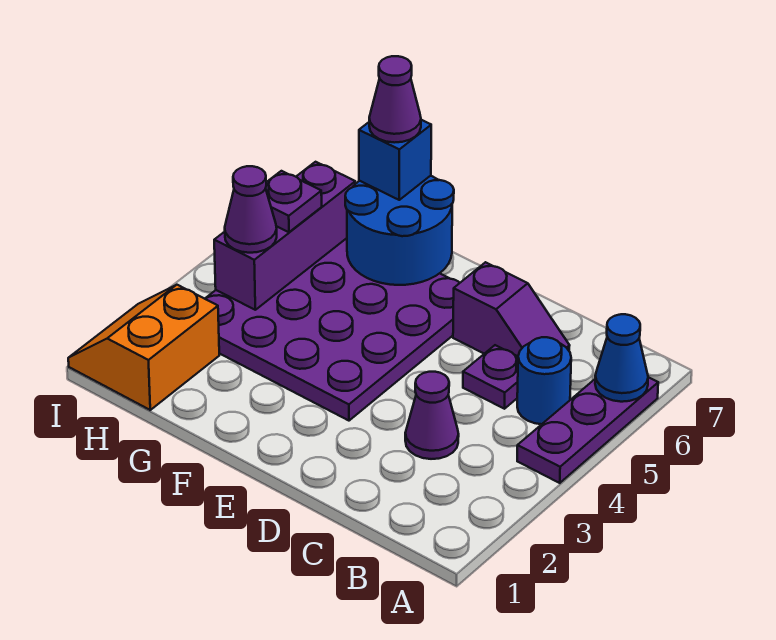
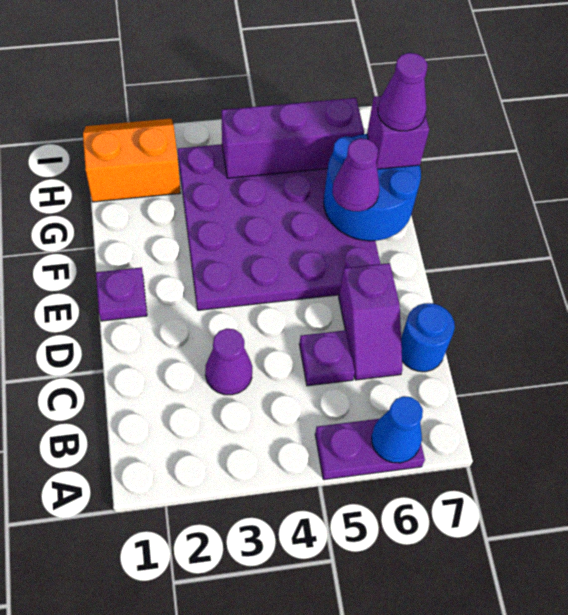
purple plate A4:A6 level 1 -> purple plate A5:A6 level 1
blue round brick B5 level 1 -> blue round brick C7 level 1
blue brick G7 level 3 -> purple brick G7 level 3
purple cone H4 level 3 -> purple cone F6 level 3
purple plate H5 level 3 -> purple plate E1 level 1

